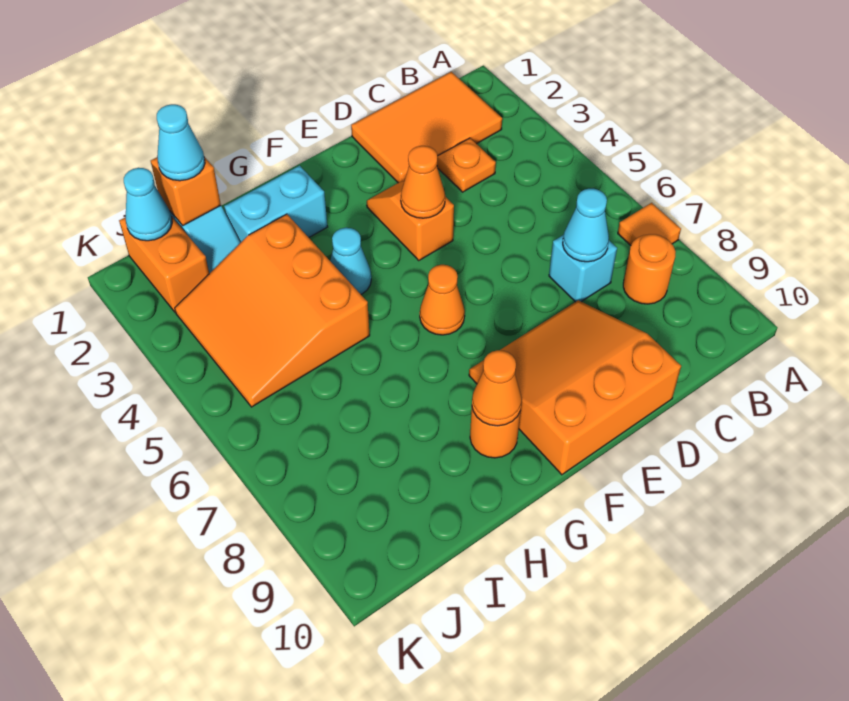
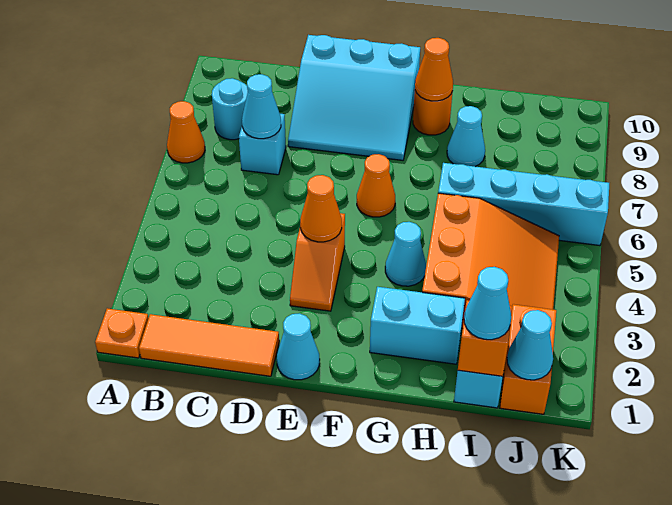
orange tile A7 level 1 -> orange cone A7 level 1
orange tile B1:D2 level 1 -> orange tile B1:D1 level 1
orange round brick B8 level 1 -> cyan round brick B8 level 1
orange plate C3 level 1 -> orange plate A1 level 1
orange slope D8:F10 level 1 top 10 -> cyan slope D8:F10 level 1 top 10
none -> cyan cone E1 level 1
none -> cyan brick H6:K6 level 1
none -> cyan cone H8 level 1

